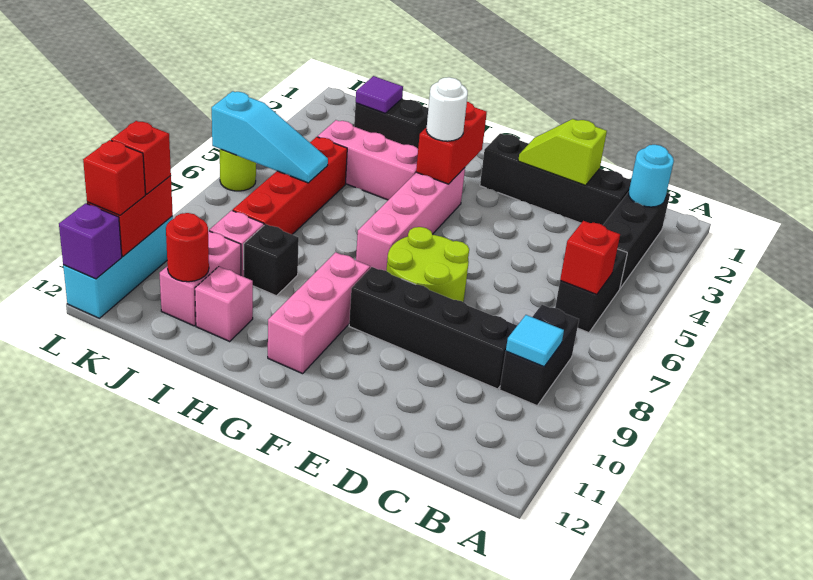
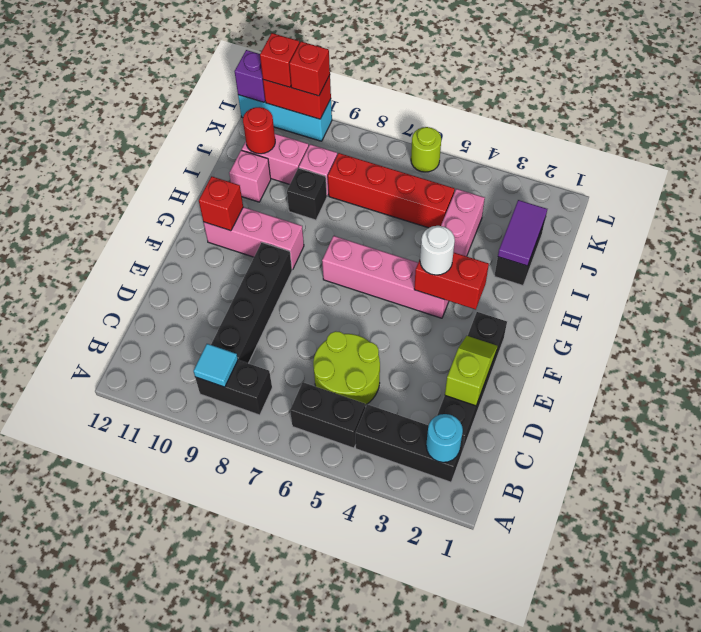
red brick B6 level 2 -> red brick G11 level 2
lime round brick E7:F8 level 1 -> lime round brick C5:D6 level 1
purple tile J2 level 2 -> purple tile I2:J2 level 2
cyan slope J6:L6 level 2 top L -> none

